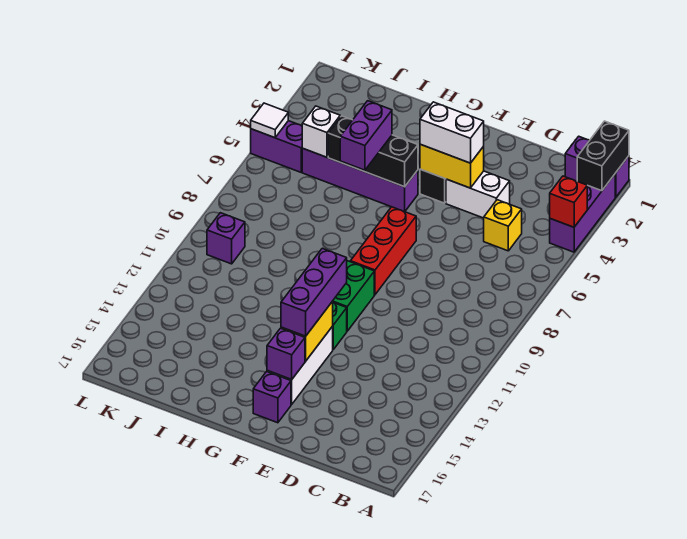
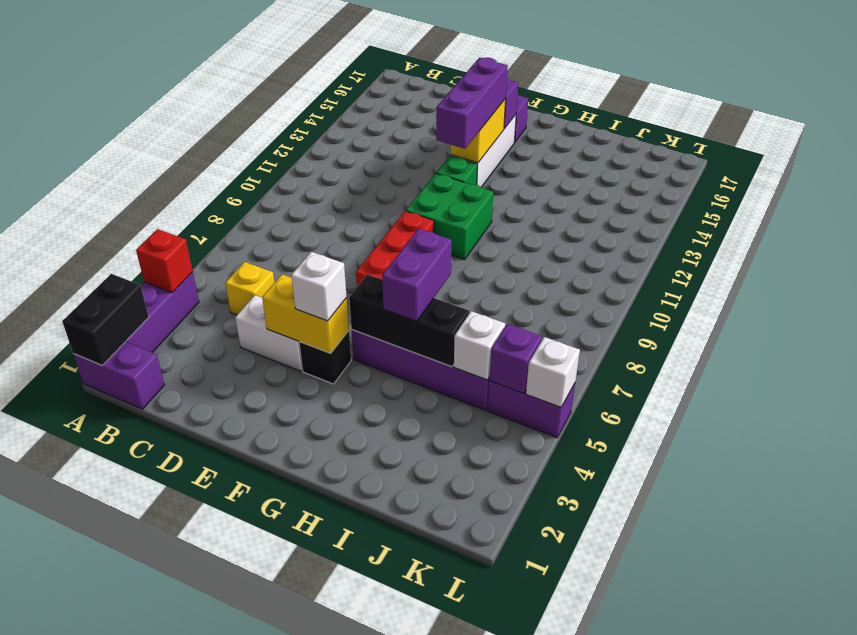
white brick E4:F4 level 3 -> white brick F4 level 3
purple brick K10 level 1 -> purple brick K5 level 2
white tile L5 level 2 -> white brick L5 level 2

